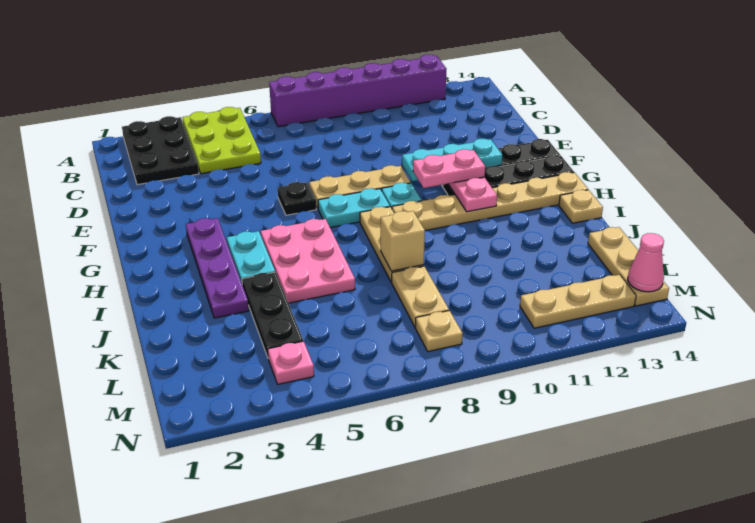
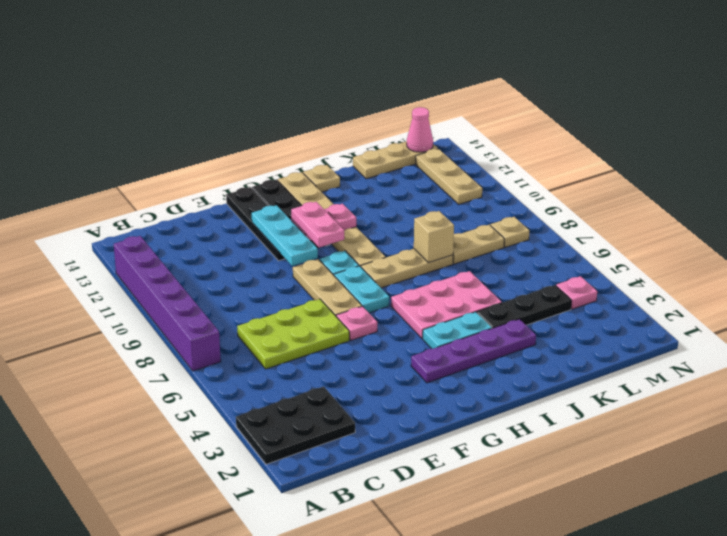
lime plate A4:C5 level 1 -> lime plate C6:E7 level 1
black plate F6 level 1 -> pink plate F6 level 1

